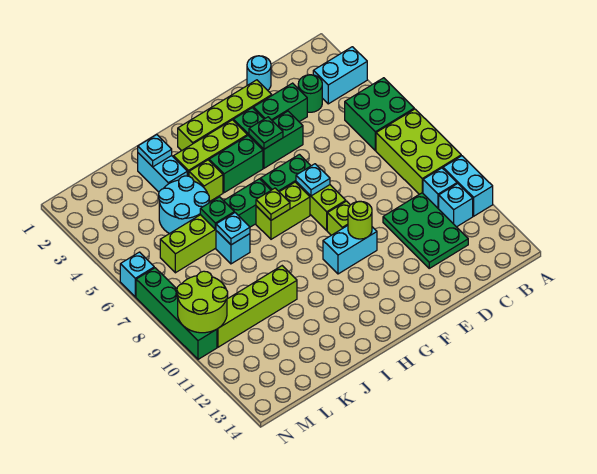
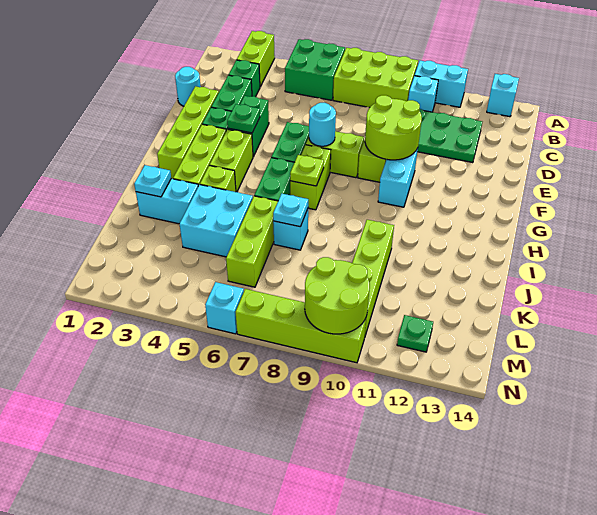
cyan brick A3:B3 level 1 -> lime brick A3:B3 level 1
cyan brick B11 level 1 -> cyan brick A13 level 1
green round brick C3 level 1 -> green brick C3 level 1
cyan plate F7 level 2 -> cyan round brick F7 level 2
lime round brick F10 level 2 -> lime round brick E9:F10 level 2
green brick G4:H4 level 1 -> lime brick G4:H4 level 1
cyan round brick J4:K5 level 1 -> cyan brick J4:K5 level 1
green plate J6 level 2 -> green plate M12 level 1
green brick N7:N10 level 1 -> lime brick N7:N10 level 1

